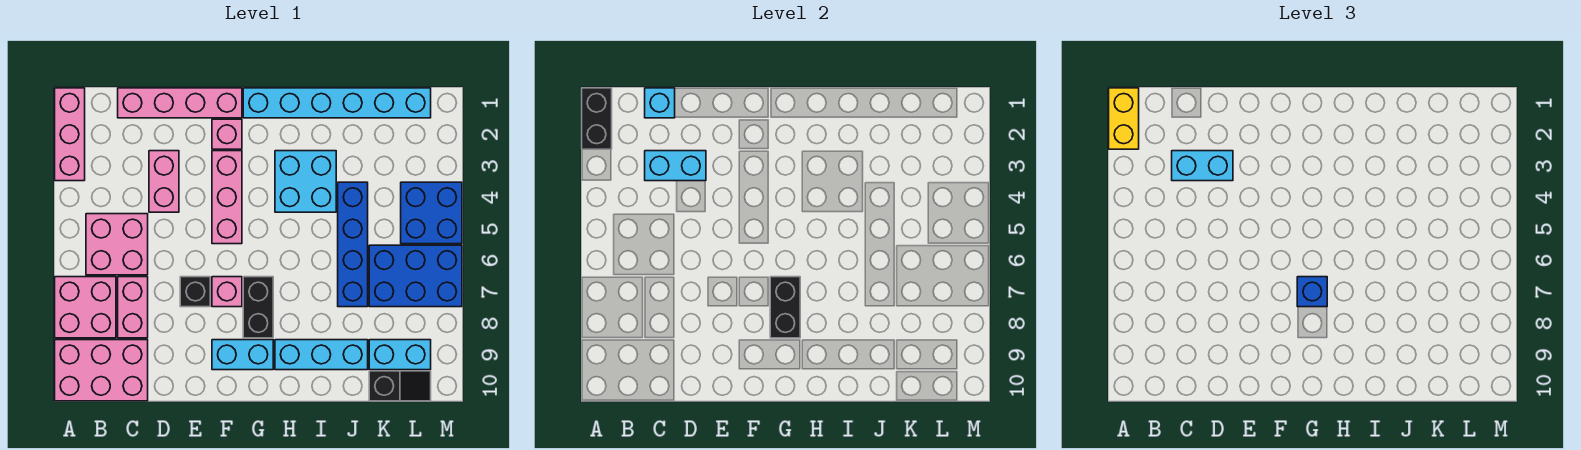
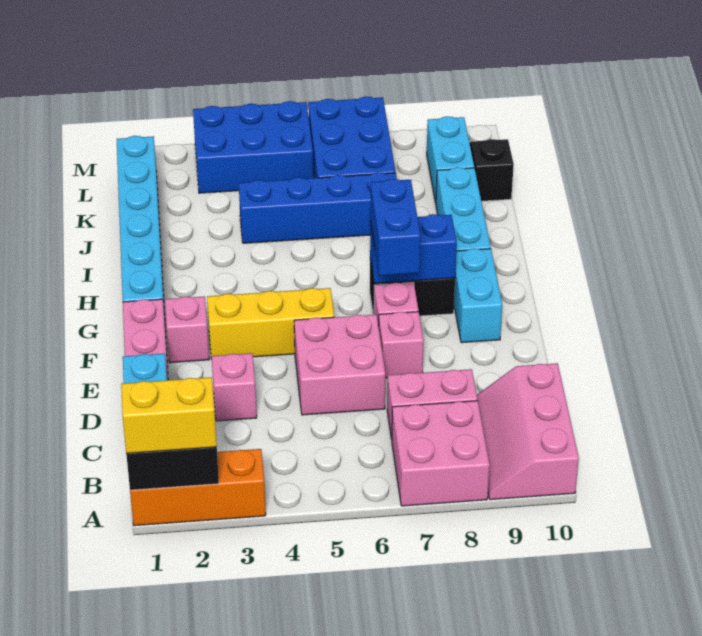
pink brick A1:A3 level 1 -> orange brick A1:A3 level 1
pink brick A9:C10 level 1 -> pink slope A9:C10 level 1 top 10
pink brick B5:C6 level 1 -> pink brick D5:E6 level 1
cyan brick C3:D3 level 2 -> none
cyan brick C3:D3 level 3 -> none
pink brick D3:D4 level 1 -> pink brick D3 level 1
black brick E7 level 1 -> pink brick E7 level 1
pink brick F3:F5 level 1 -> yellow brick F3:F5 level 1
black brick G7:G8 level 2 -> blue brick G7:G8 level 2
blue brick G7 level 3 -> blue brick F7:G7 level 3
cyan brick H3:I4 level 1 -> none
blue brick L4:M5 level 1 -> blue brick L3:M5 level 1

